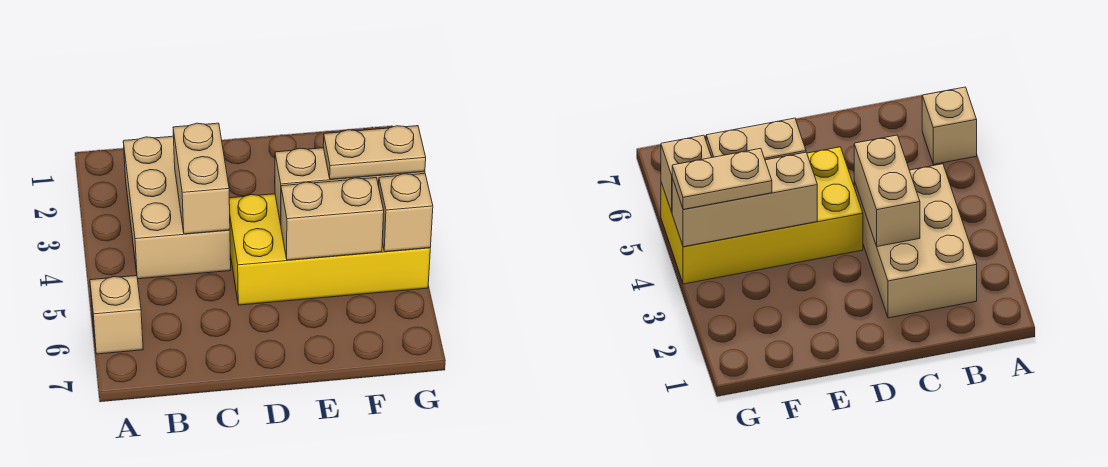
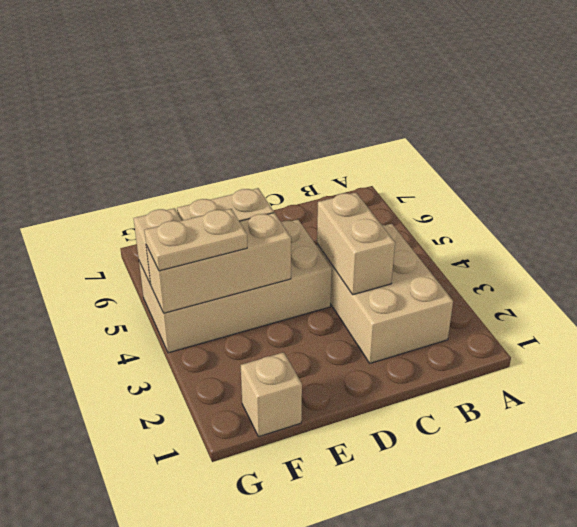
tan brick A6 level 1 -> tan brick F1 level 1
yellow brick D4:G5 level 1 -> tan brick D4:G5 level 1

